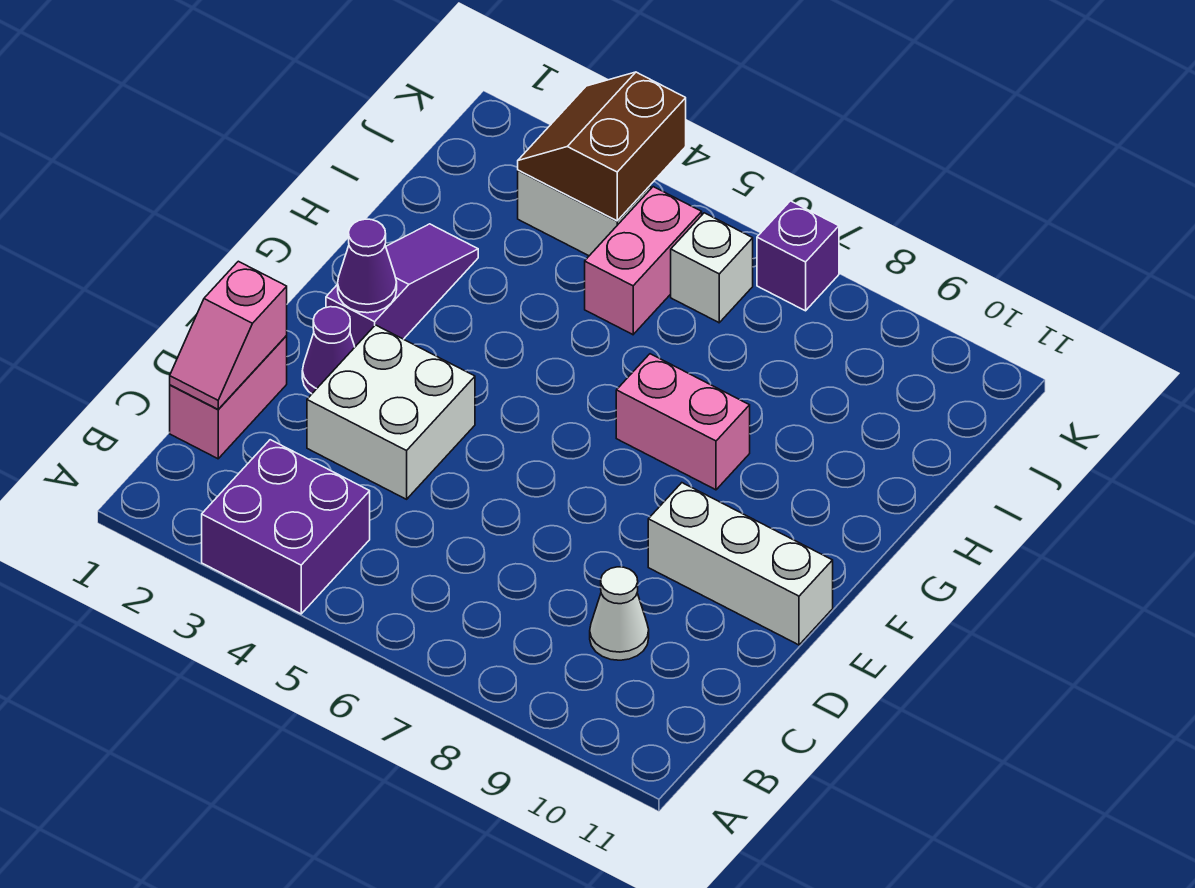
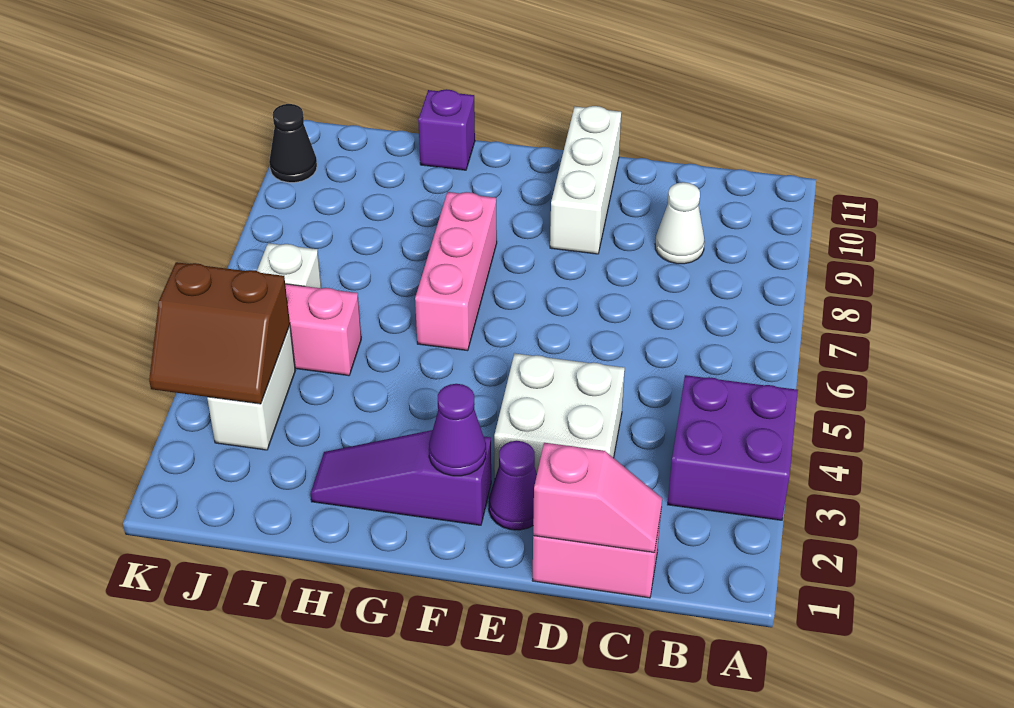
pink brick G7:G8 level 1 -> pink brick G6:G8 level 1
purple brick K7 level 1 -> purple brick H11 level 1
none -> black cone K10 level 1

